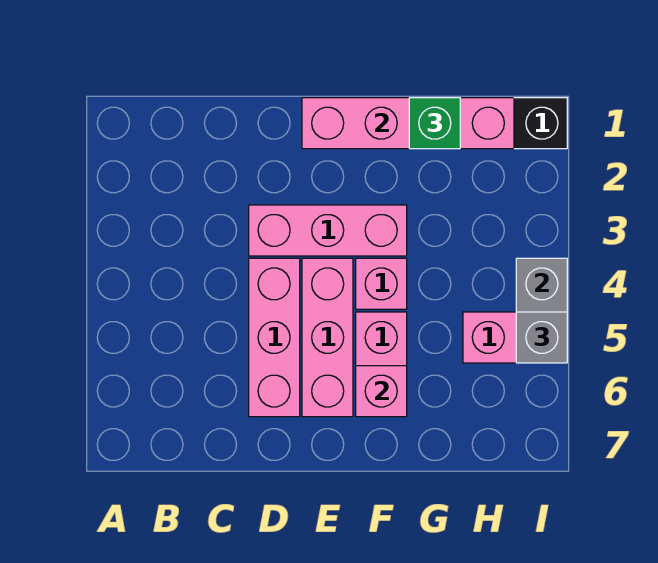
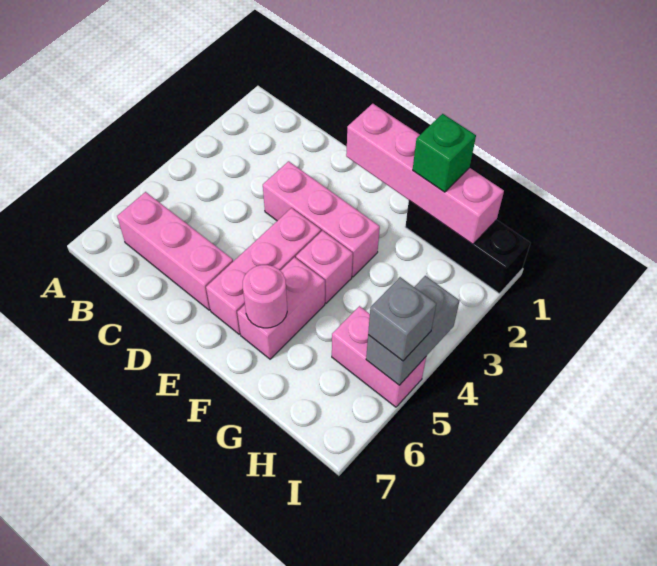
pink brick D4:D6 level 1 -> pink brick B6:D6 level 1
pink brick F6 level 2 -> pink round brick F6 level 2

